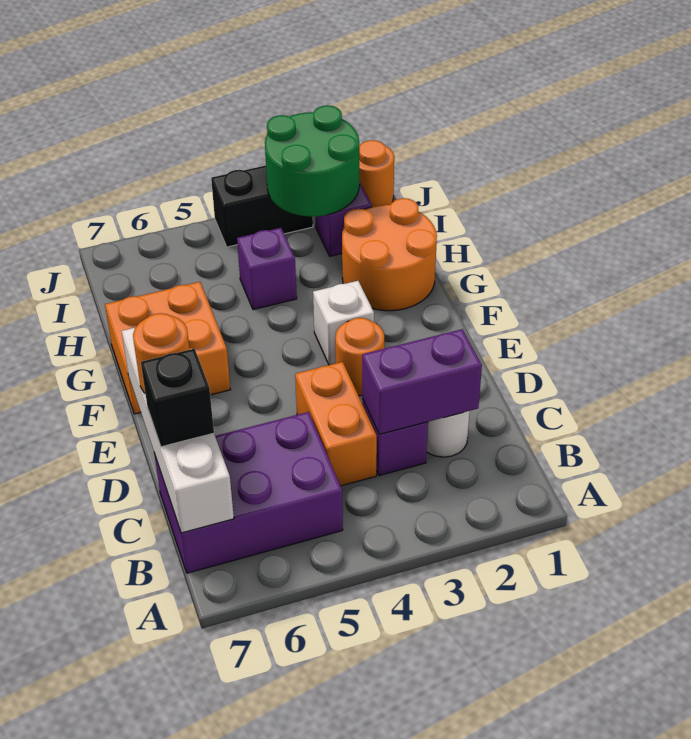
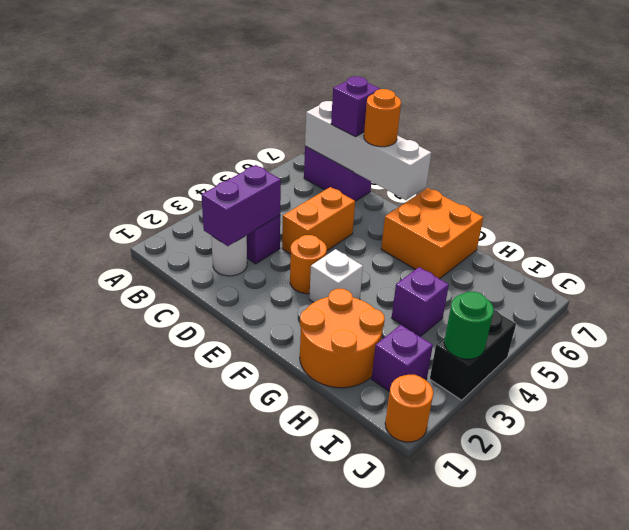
purple brick B5:C7 level 1 -> purple brick B7:C7 level 1
orange brick C4:D4 level 1 -> orange brick D4:D5 level 1
black brick C7 level 3 -> purple brick C7 level 3
green round brick I2:J3 level 2 -> green round brick J3 level 2

